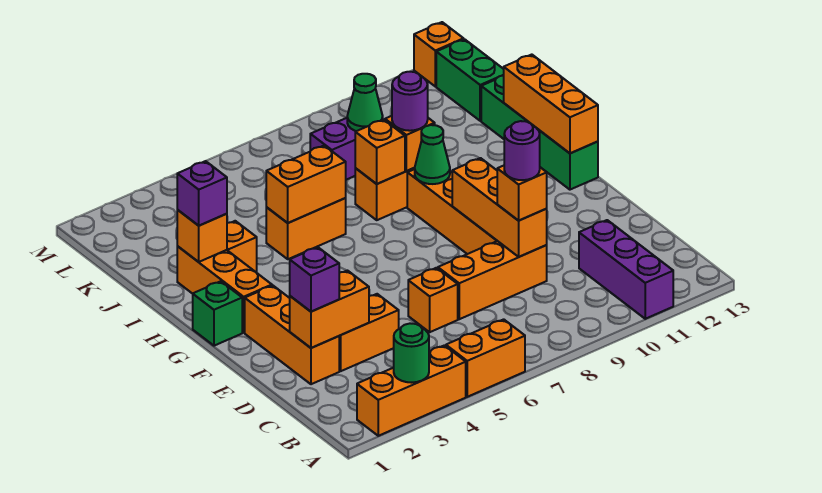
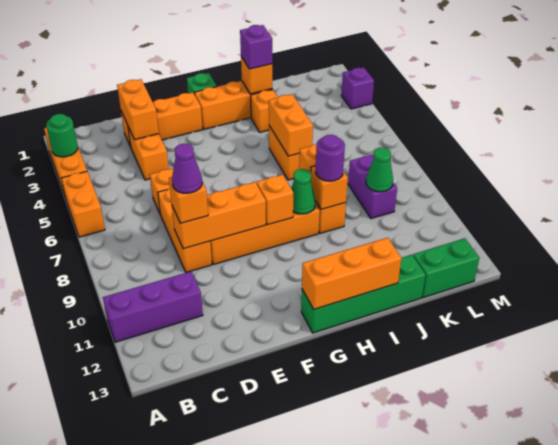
purple brick D2 level 3 -> purple brick M3 level 1
purple round brick D9 level 4 -> purple cone D9 level 4
orange brick M13 level 1 -> orange brick G9 level 2

